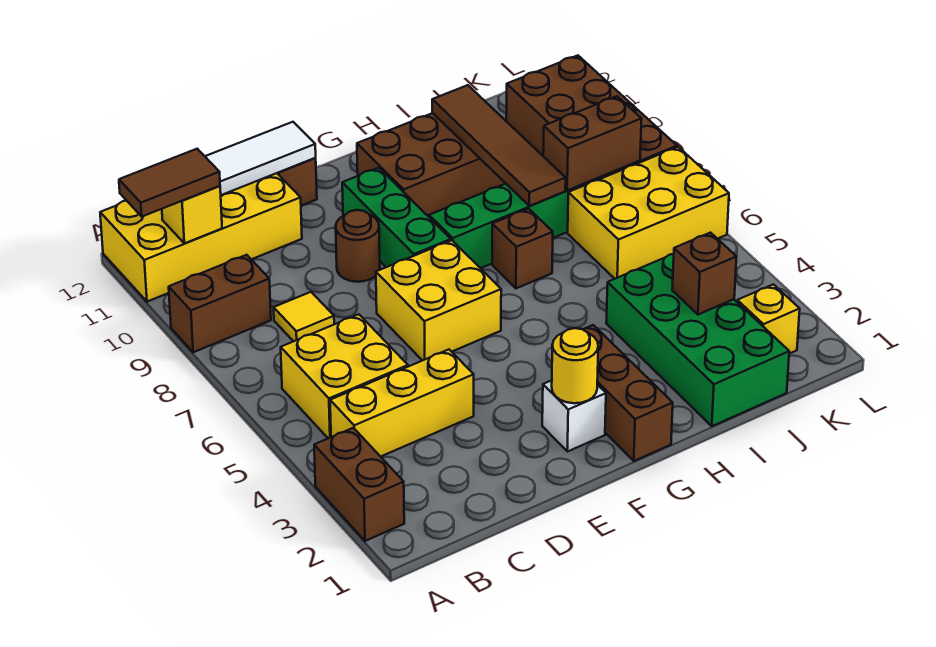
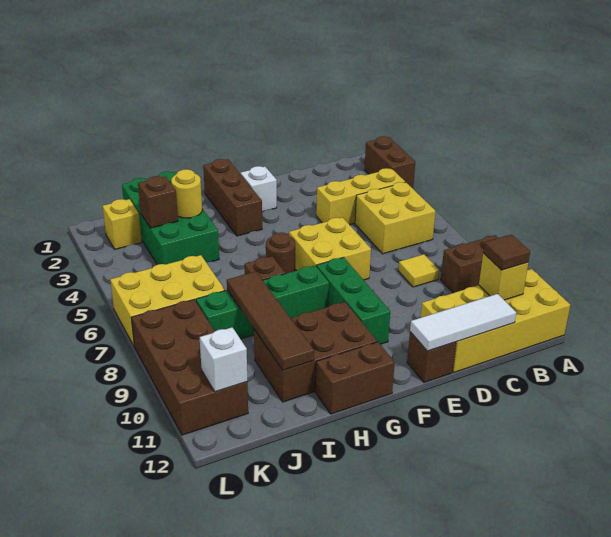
brown tile A11:B11 level 3 -> brown tile B11 level 3
brown round brick E9 level 1 -> brown round brick G6 level 1
yellow round brick F2 level 2 -> yellow round brick I3 level 2
brown brick J8:K8 level 2 -> brown brick G12:H12 level 1
none -> white brick K11 level 2

